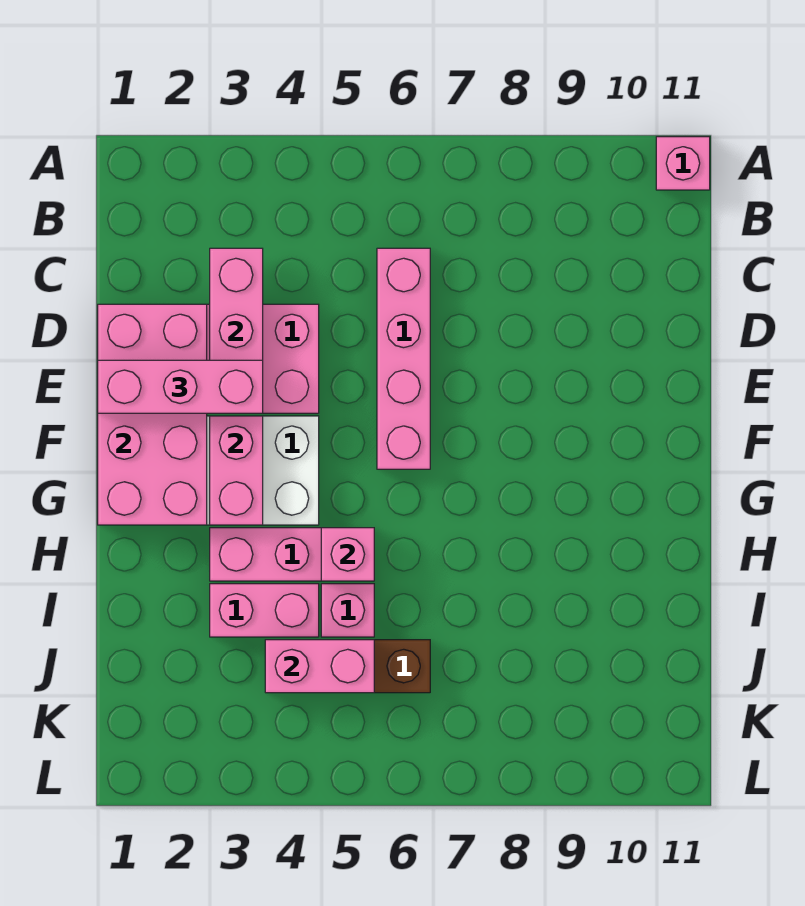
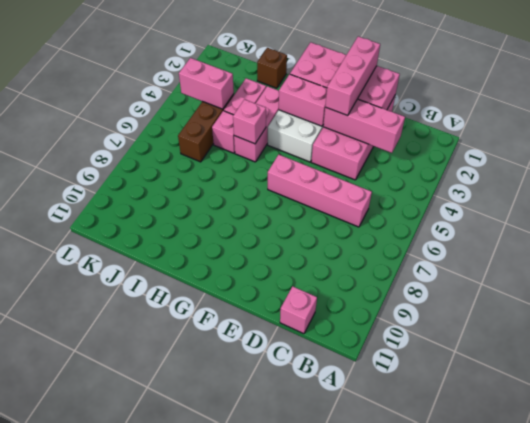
pink brick A11 level 1 -> pink brick C11 level 1
none -> brown brick I1 level 1
pink brick J4:J5 level 2 -> pink brick J4:K4 level 2

